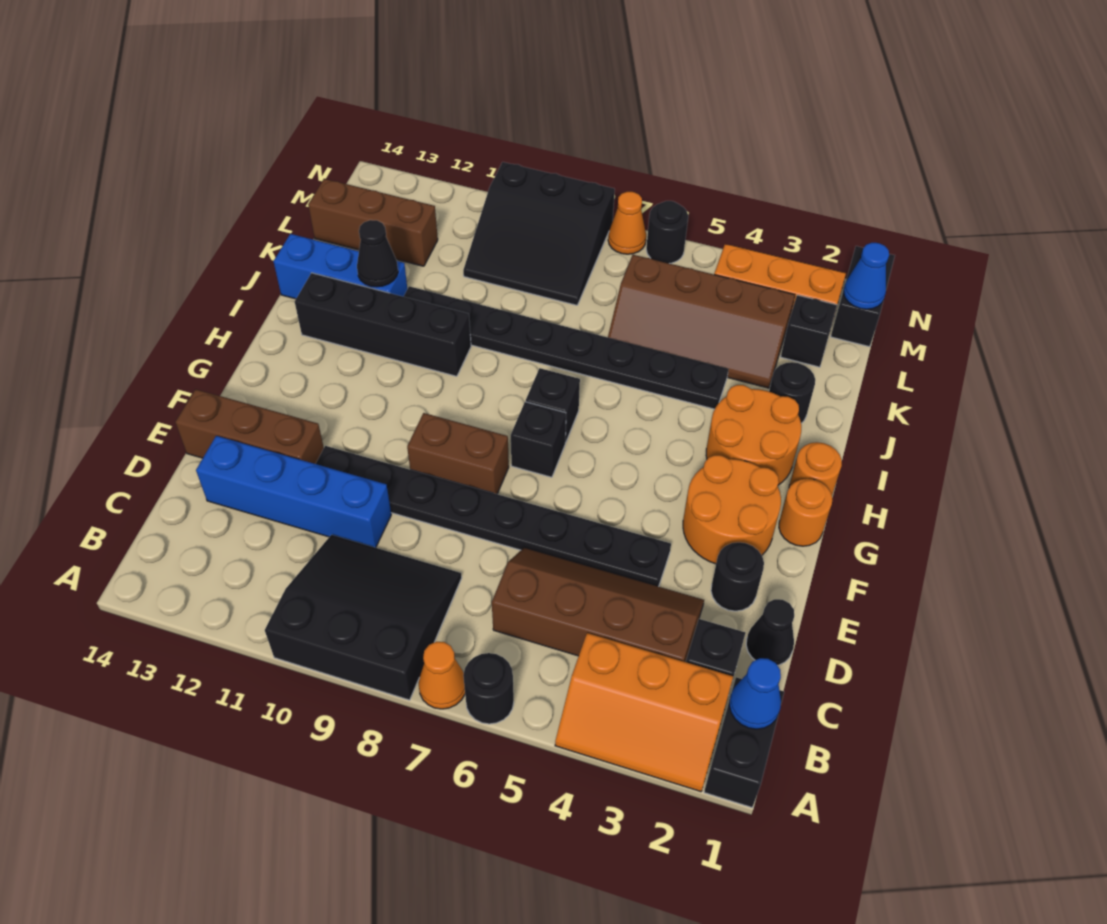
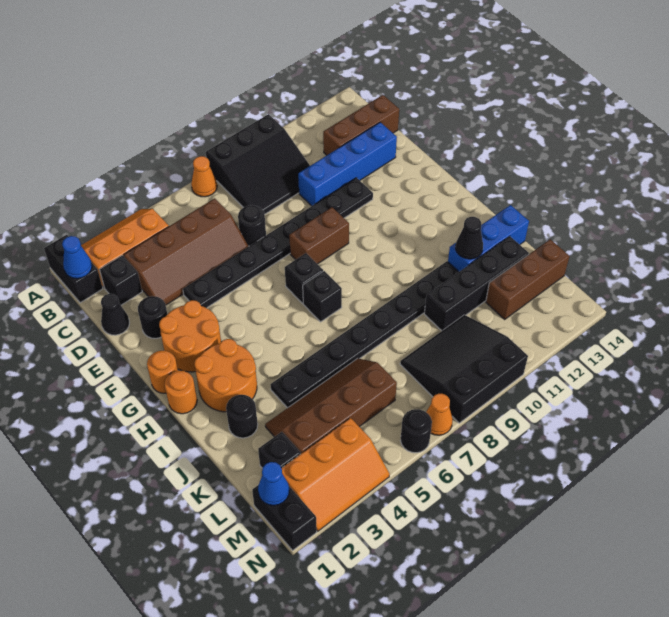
black round brick A6 level 1 -> black round brick D7 level 1
brown brick E12:E14 level 1 -> brown brick C12:C14 level 1
black brick I10:I13 level 1 -> black brick K10:K13 level 1

